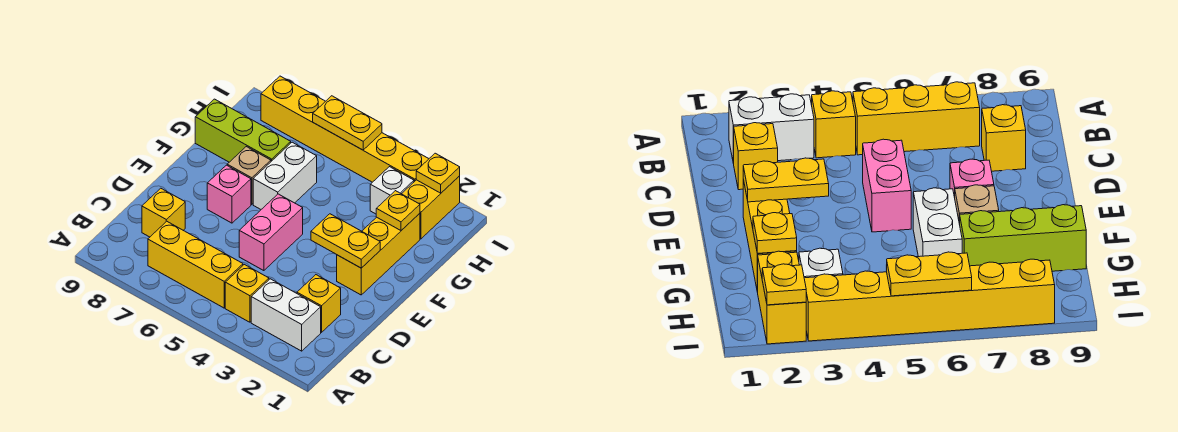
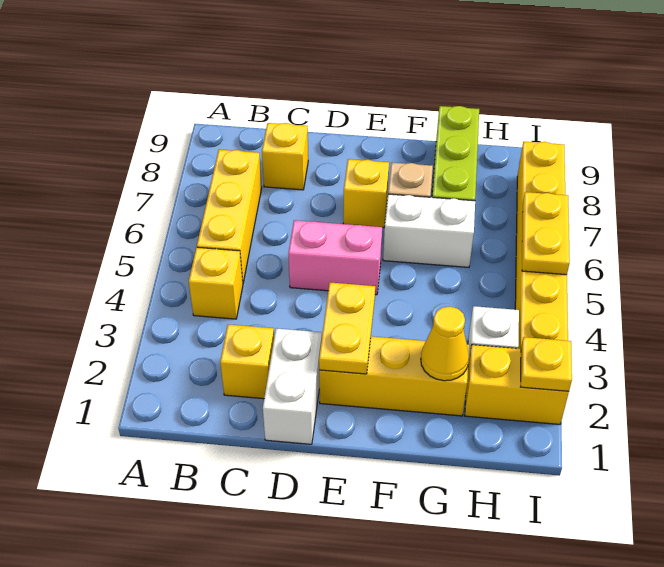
white brick B2:B3 level 1 -> white brick D1:D2 level 1
pink brick E7 level 1 -> yellow brick E7 level 1
yellow plate G2 level 2 -> yellow cone G2 level 2

